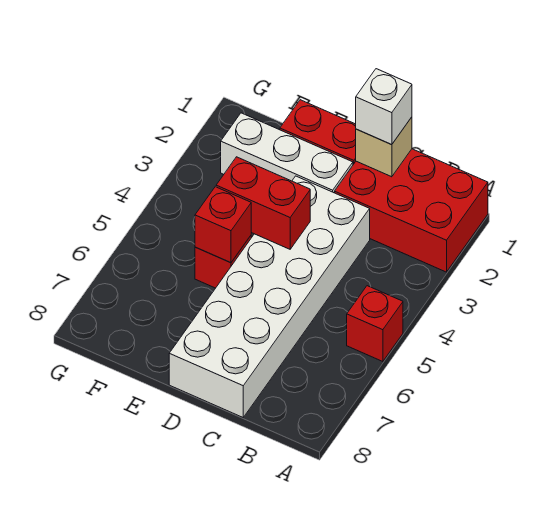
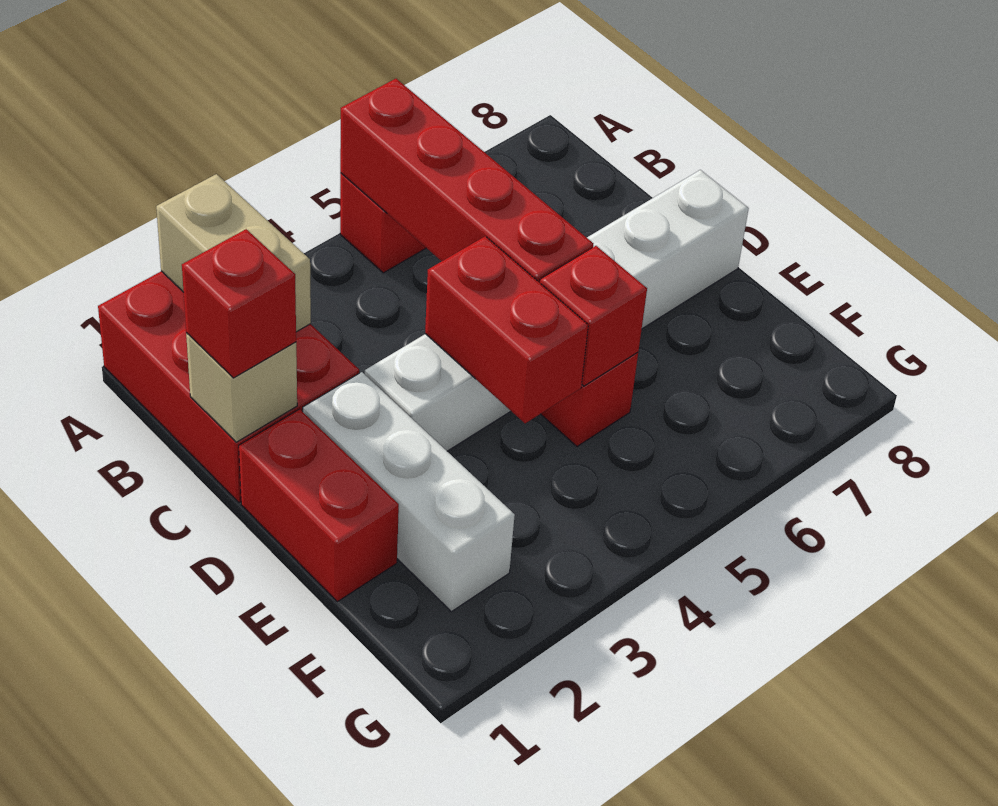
none -> tan brick A2:B2 level 2
none -> red brick A5:D5 level 2
white brick C1 level 3 -> red brick C1 level 3
white brick C3:D8 level 1 -> white brick D3:D8 level 1

